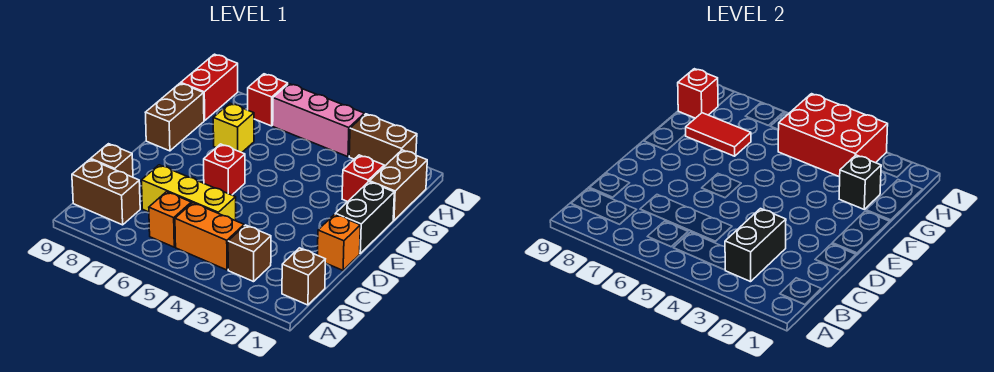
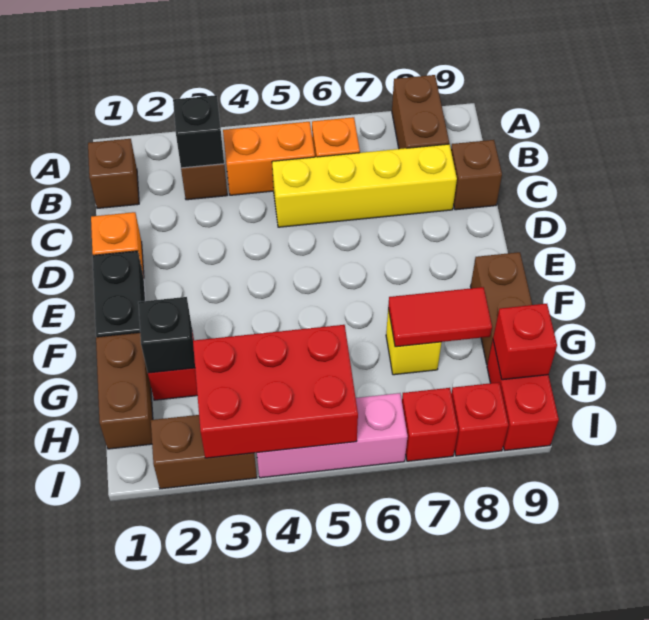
black brick B3:C3 level 2 -> black brick B3 level 2
brown brick B8:B9 level 1 -> brown brick A8:B8 level 1
yellow brick C5:C7 level 1 -> yellow brick C5:C8 level 1
red brick E6 level 1 -> red brick I8 level 1

